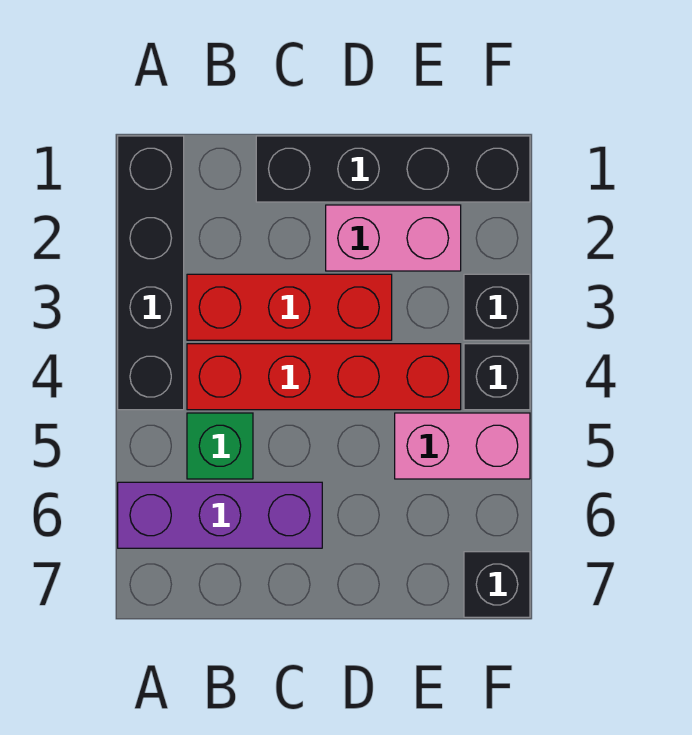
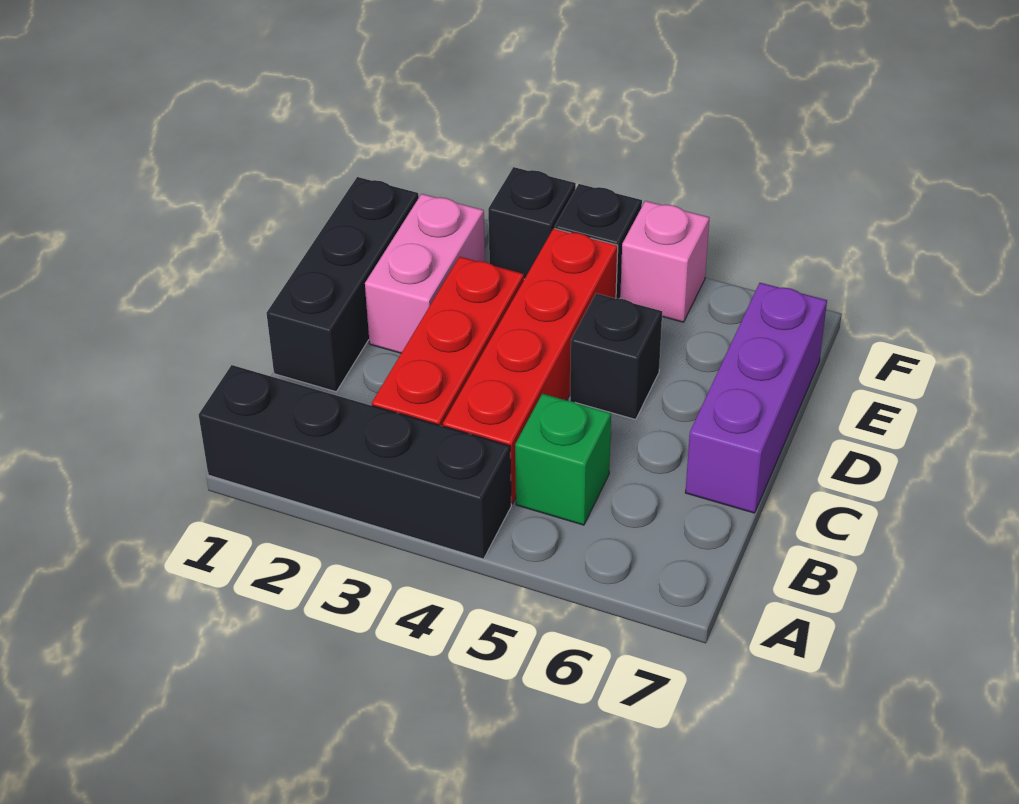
purple brick A6:C6 level 1 -> purple brick C7:E7 level 1
black brick C1:F1 level 1 -> black brick C1:E1 level 1
pink brick E5:F5 level 1 -> pink brick F5 level 1
black brick F7 level 1 -> black brick D5 level 1

